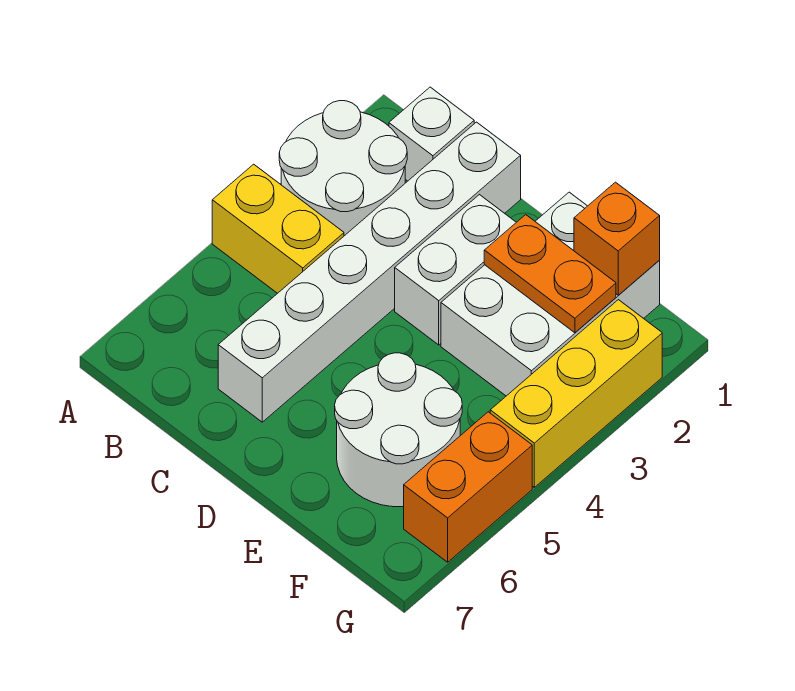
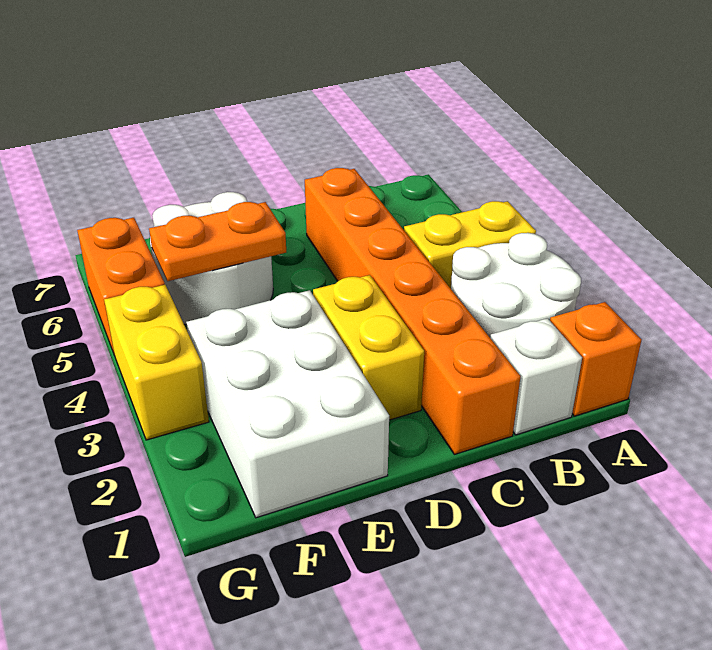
white brick C1:C6 level 1 -> orange brick C1:C6 level 1
white brick D2:D3 level 1 -> yellow brick D2:D3 level 1
orange plate E2:F2 level 2 -> orange plate E5:F5 level 2
orange brick F1 level 2 -> orange brick A1 level 1
yellow brick G2:G4 level 1 -> yellow brick G3:G4 level 1

